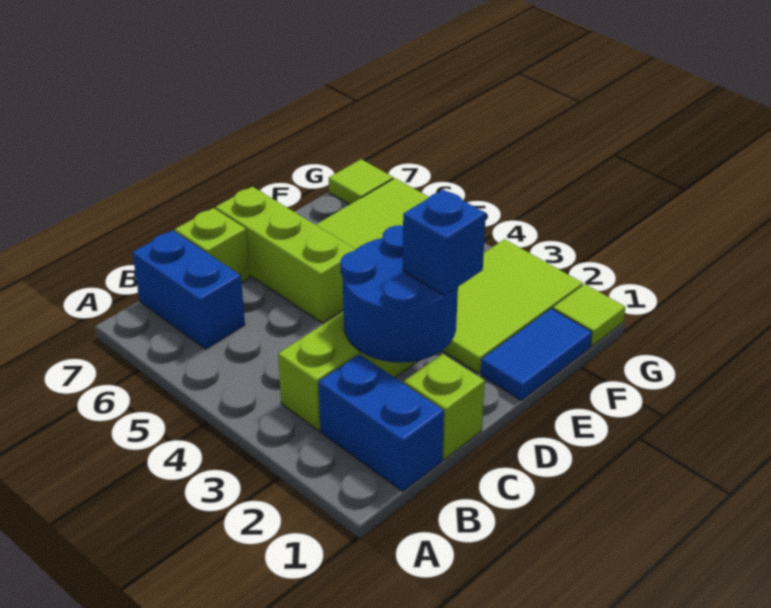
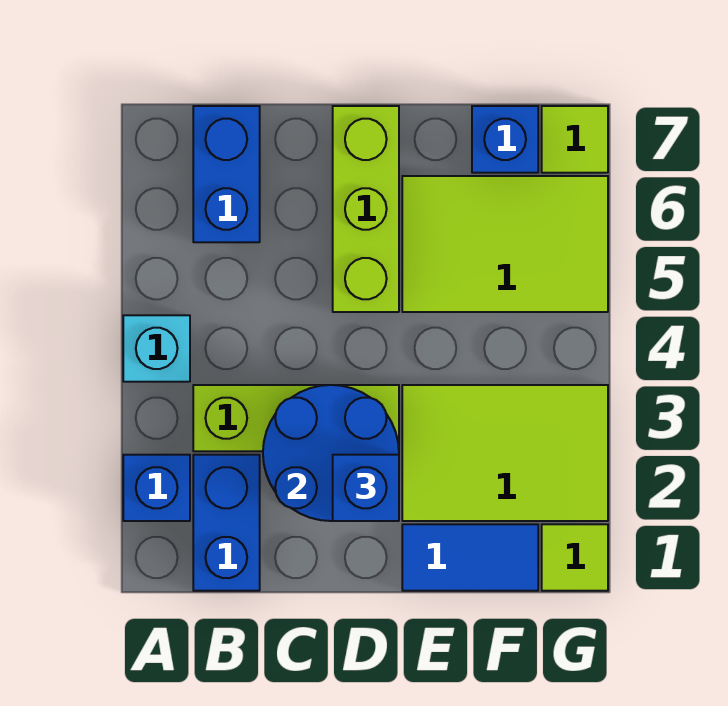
none -> blue brick A2 level 1
none -> cyan brick A4 level 1
lime brick C1 level 1 -> none
lime brick C7 level 1 -> none
none -> blue brick F7 level 1

